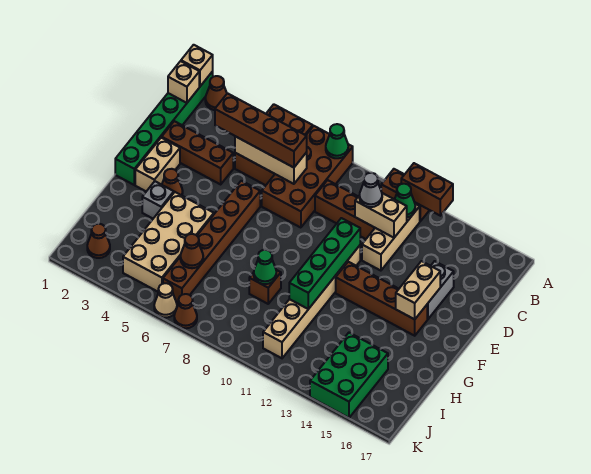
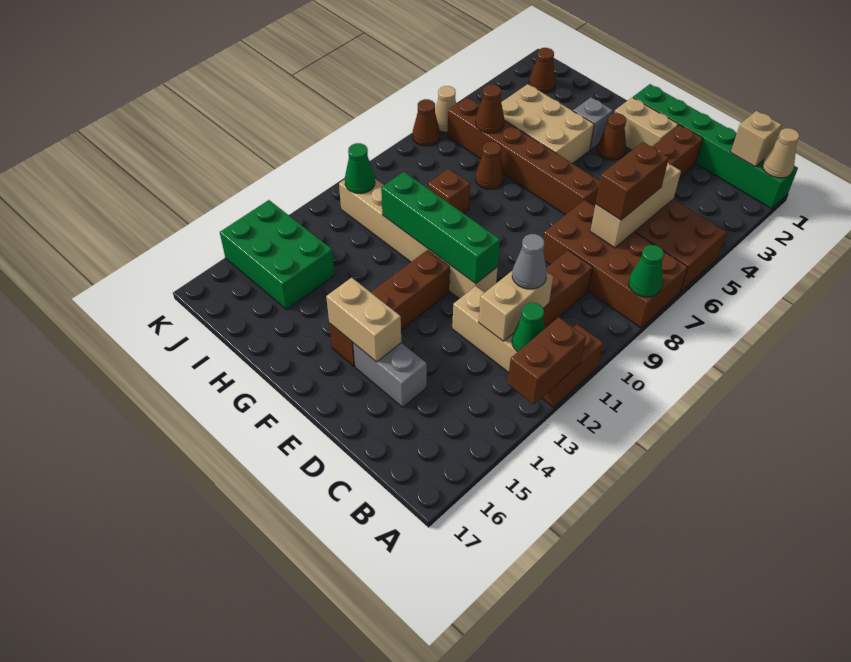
tan brick A1 level 2 -> tan cone A1 level 2
brown cone A2 level 1 -> brown cone H7 level 1
brown brick C4:C7 level 3 -> brown brick C6:C7 level 3
tan brick G4:J5 level 1 -> tan brick G4:I5 level 1
green cone H9 level 2 -> green cone J11 level 2

